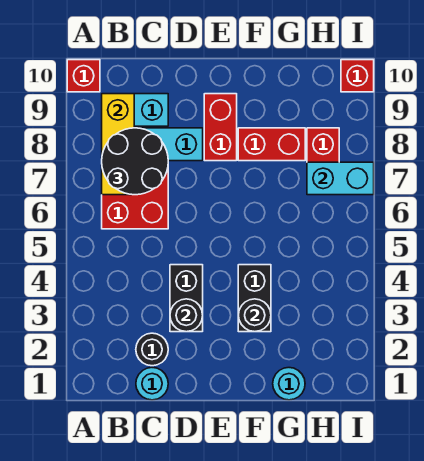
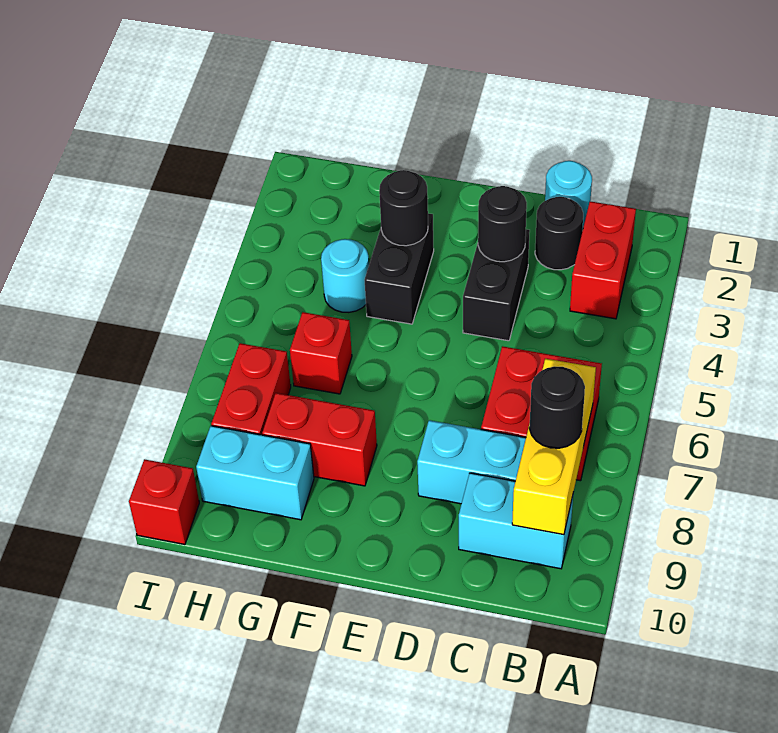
red brick A10 level 1 -> red brick G6 level 1
black round brick B7:C8 level 3 -> black round brick B8 level 3
red brick E8:E9 level 1 -> red brick B2:B3 level 1
cyan round brick G1 level 1 -> cyan round brick G4 level 1
cyan brick H7:I7 level 2 -> cyan brick G9:H9 level 1

